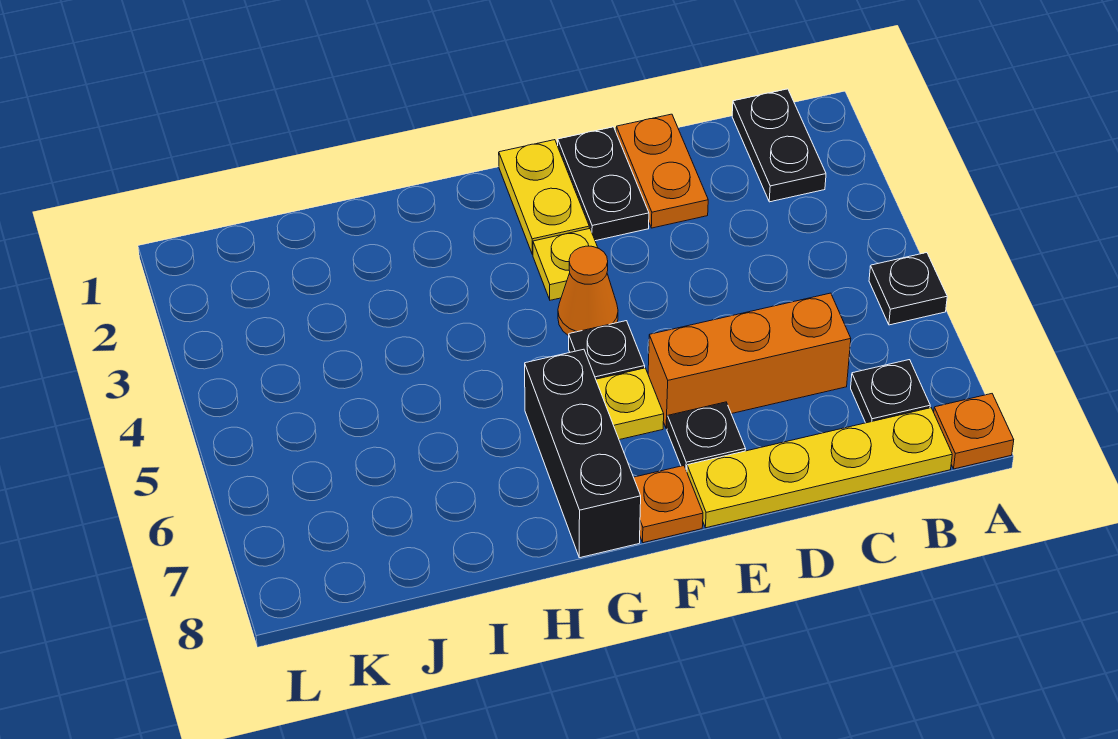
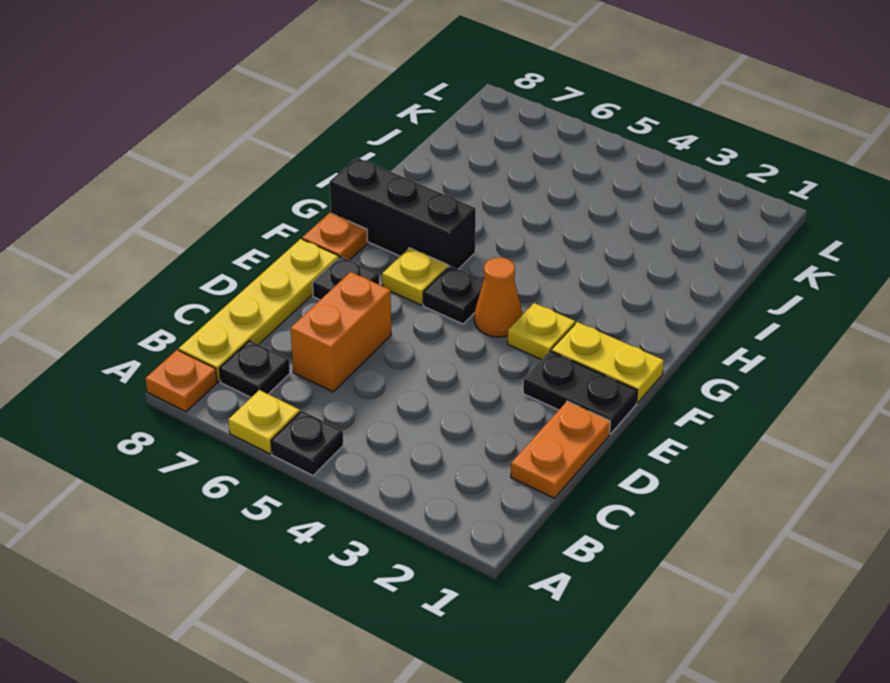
none -> yellow plate A6 level 1
black plate B1:B2 level 1 -> none
orange brick C6:E6 level 1 -> orange brick C6:D6 level 1
orange plate D1:D2 level 1 -> orange plate C1:D1 level 1

